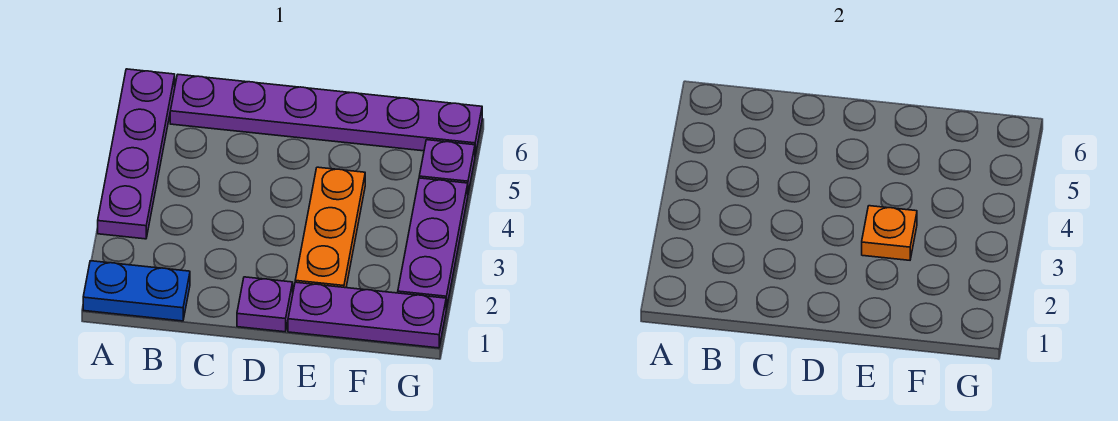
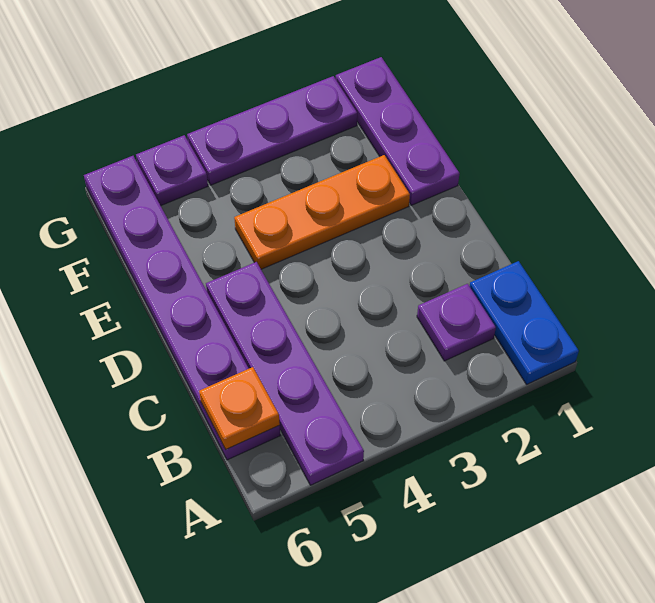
purple plate A3:A6 level 1 -> purple plate A5:D5 level 1
purple plate D1 level 1 -> purple plate B2 level 1
orange plate E3 level 2 -> orange plate B6 level 2

